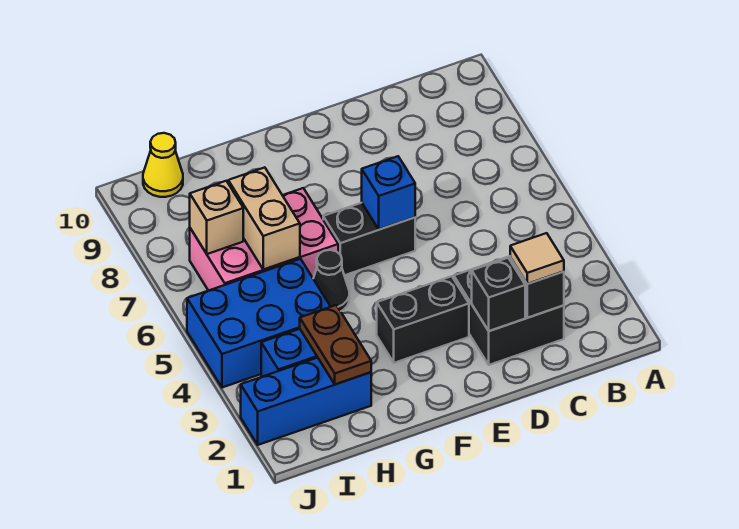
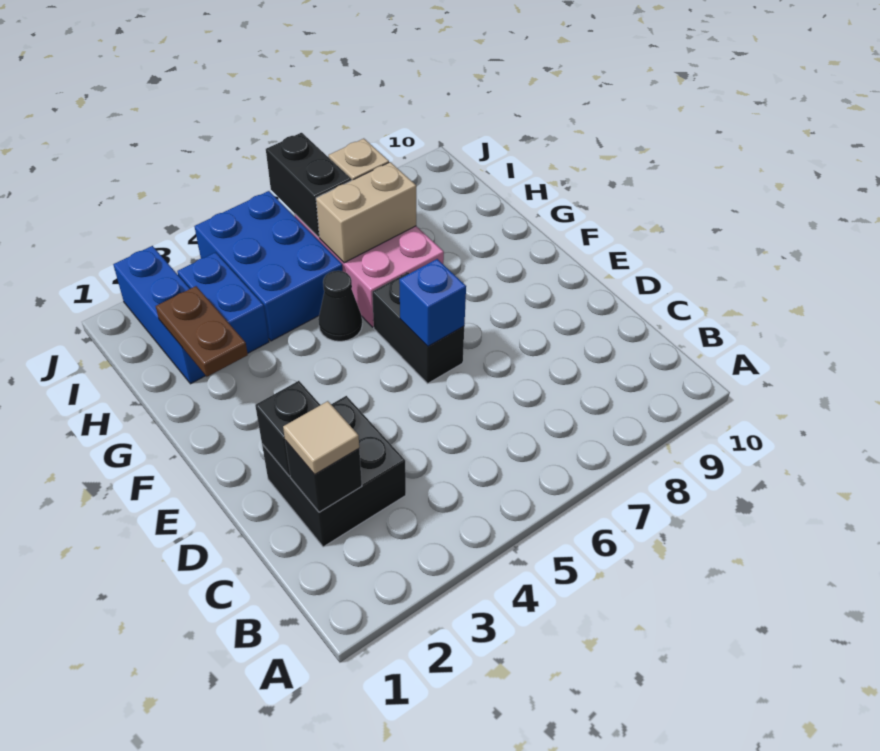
black brick E3:F3 level 1 -> black brick I6:J6 level 2
brown plate H2:H3 level 2 -> brown plate G2:H2 level 2
yellow cone I10 level 1 -> none

